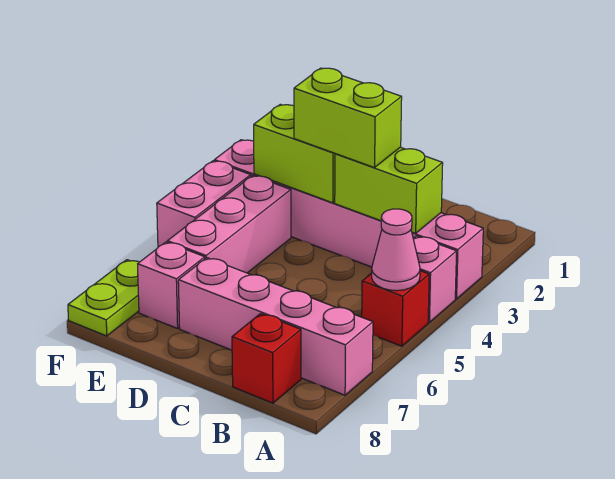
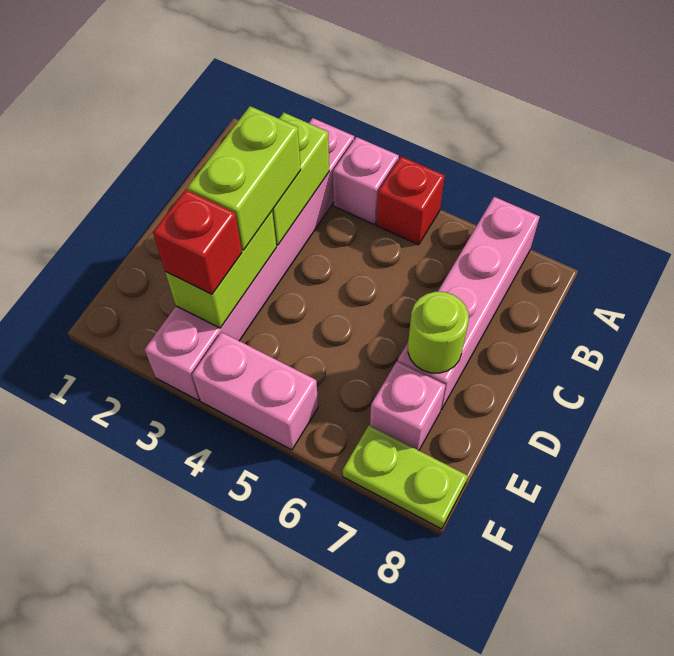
pink cone A5 level 2 -> none
red brick B8 level 1 -> red brick E3 level 3
none -> lime round brick D7 level 2
pink brick E4:E6 level 1 -> none

